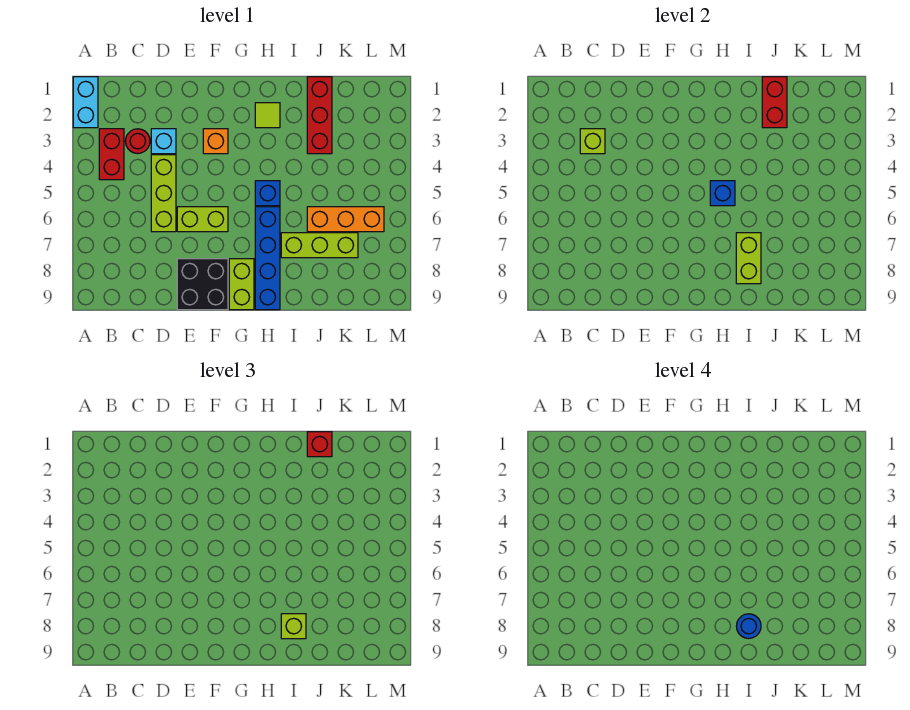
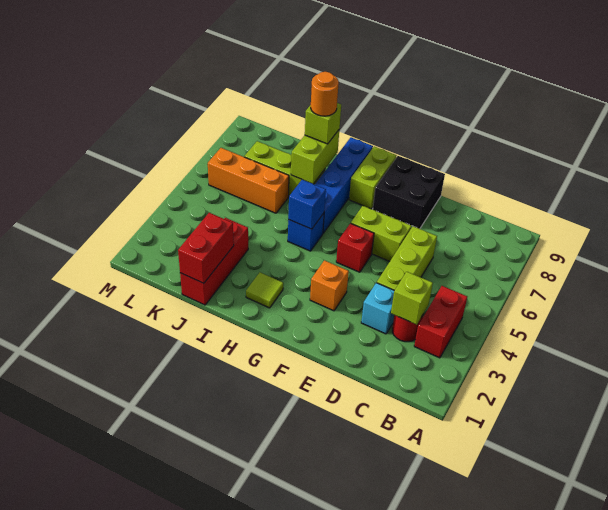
cyan brick A1:A2 level 1 -> none
blue round brick I8 level 4 -> orange round brick I8 level 4
red brick J1 level 3 -> red brick F5 level 1

